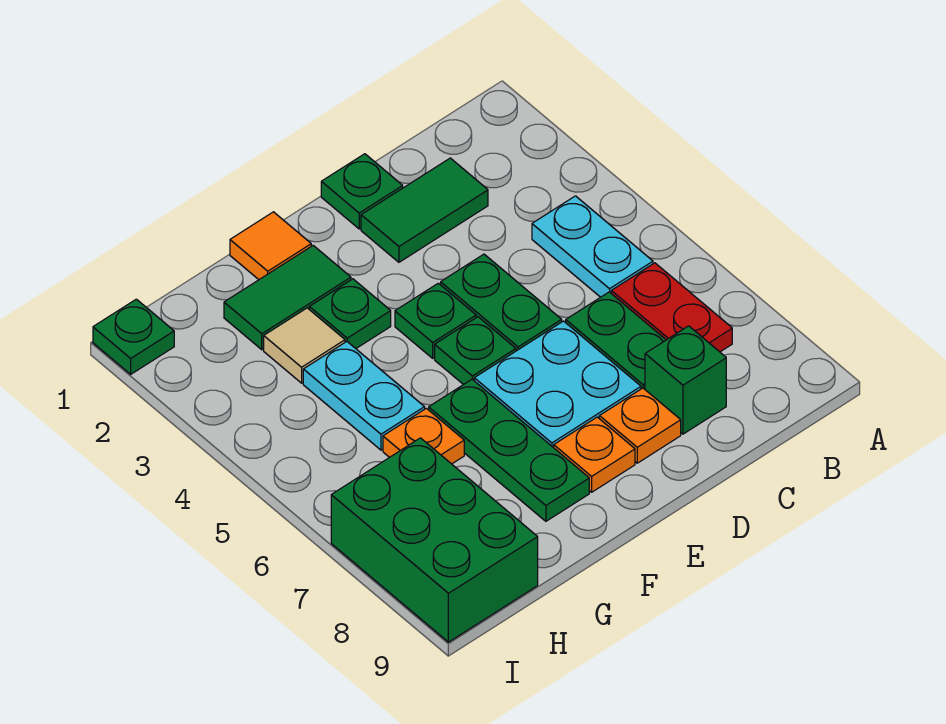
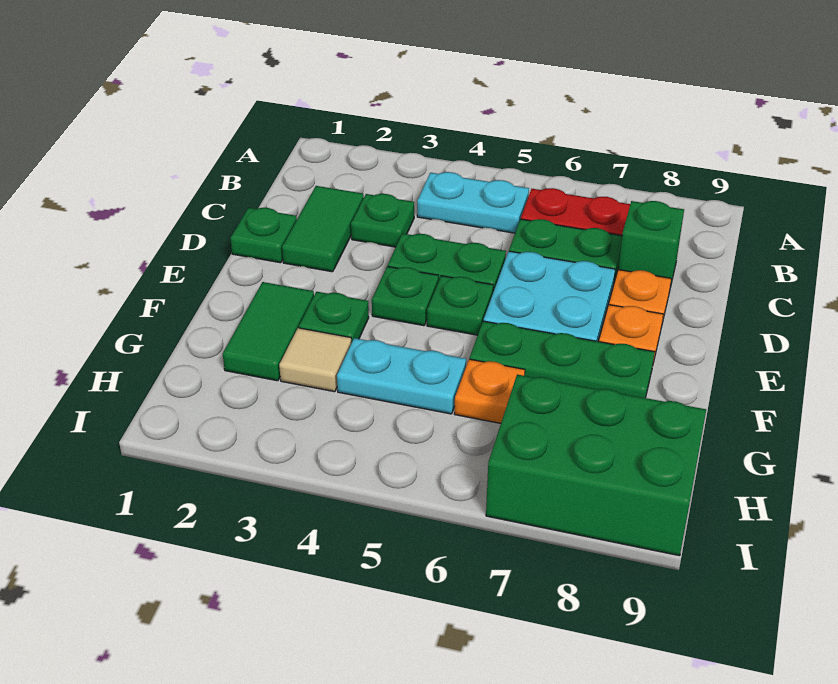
orange tile F1 level 1 -> none
green plate I1 level 1 -> green plate C3 level 1

